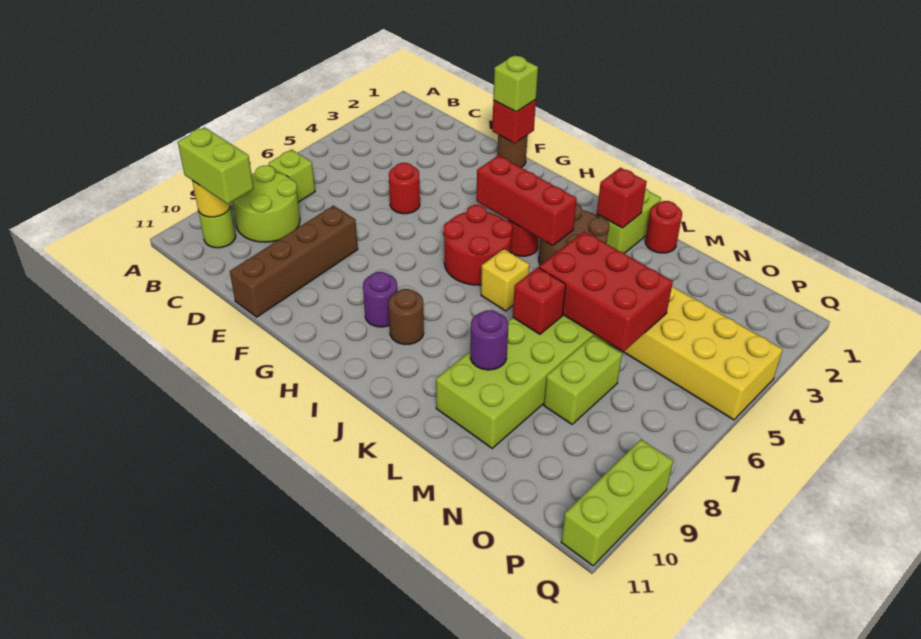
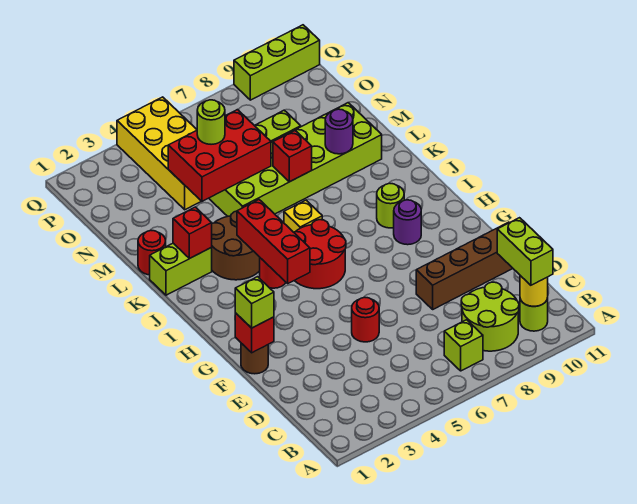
brown round brick I9 level 1 -> lime round brick I9 level 1
red brick L5:N6 level 2 -> red brick M4:N6 level 2
none -> lime round brick N5 level 3

